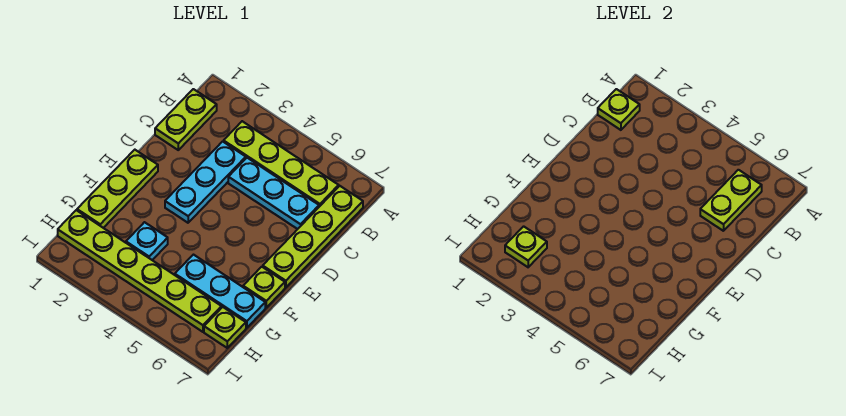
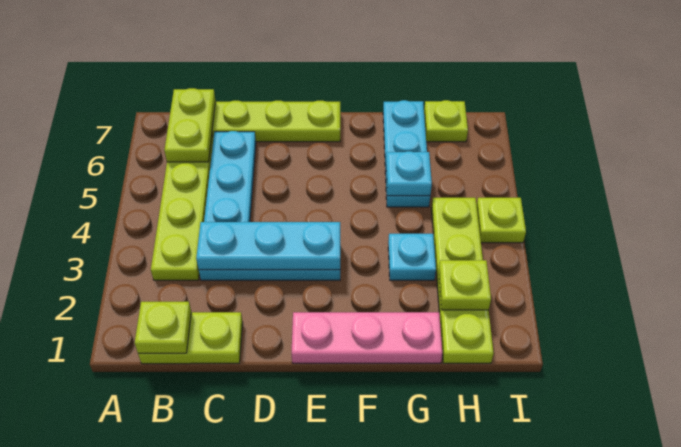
lime plate B6:C6 level 2 -> lime plate B6:B7 level 2
none -> cyan plate C3:E3 level 2
lime plate E1:G1 level 1 -> pink plate E1:G1 level 1
lime plate F7 level 1 -> lime plate I4 level 1
none -> cyan plate G5 level 2
lime plate H1:H6 level 1 -> lime plate H1:H4 level 1

